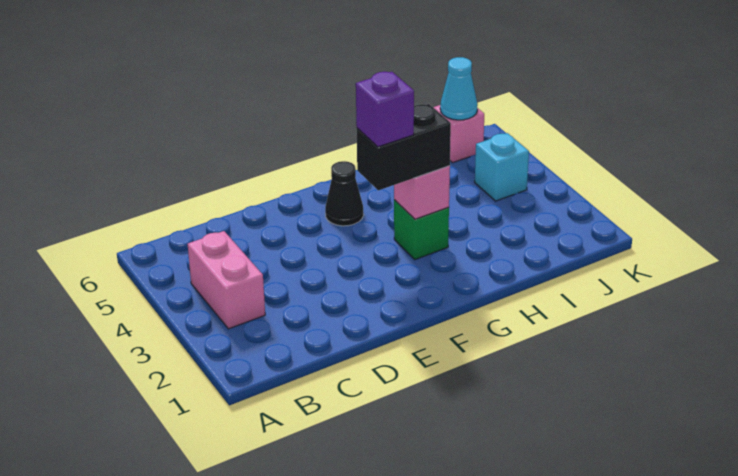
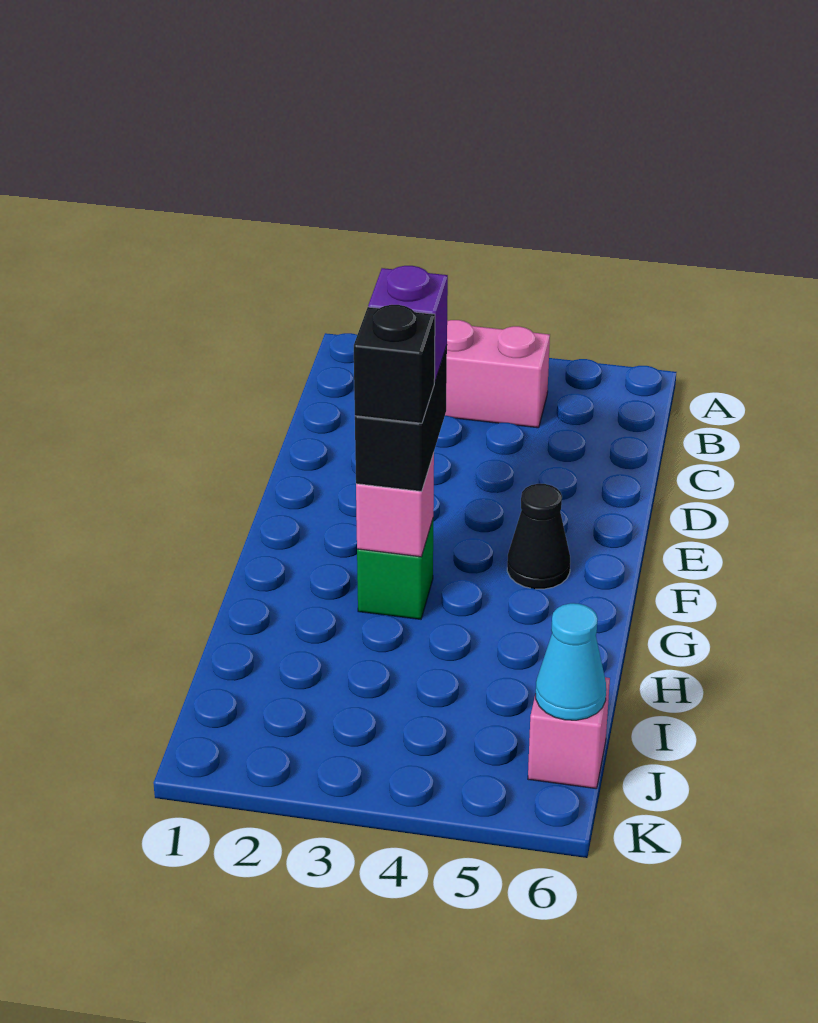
none -> black brick G3 level 4
cyan brick J4 level 1 -> none

